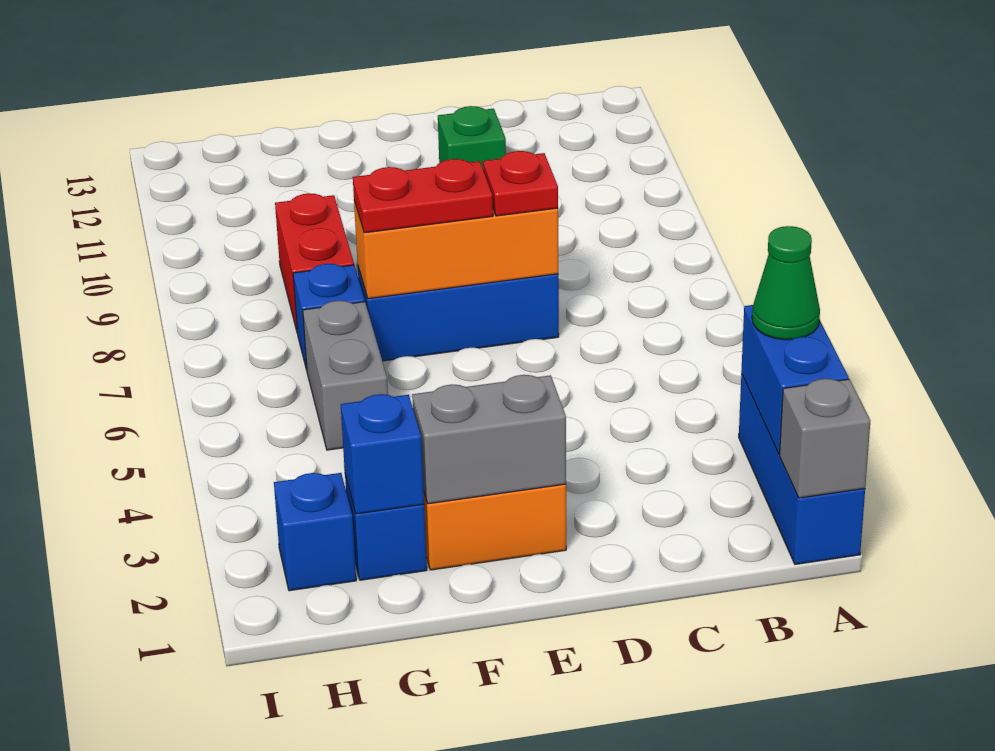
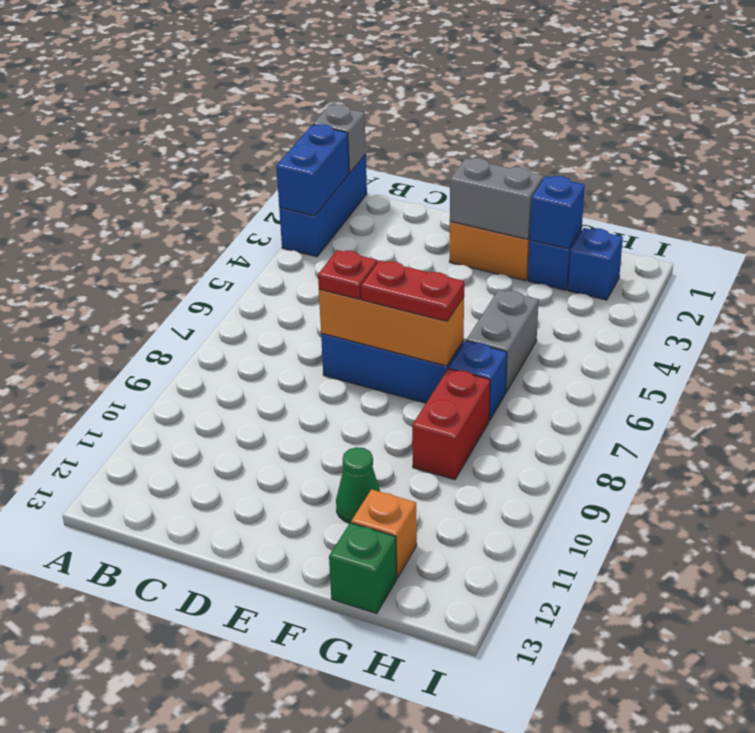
green cone A3 level 3 -> green cone F11 level 1
green brick D11 level 1 -> green brick G13 level 1
none -> orange brick G12 level 1

